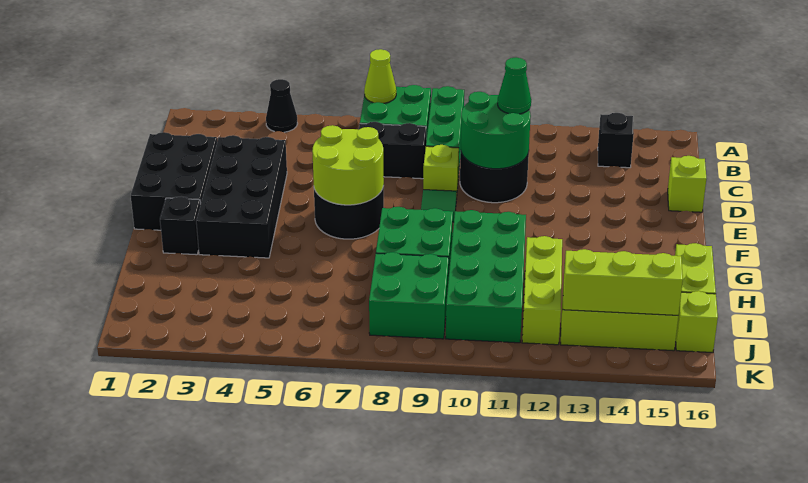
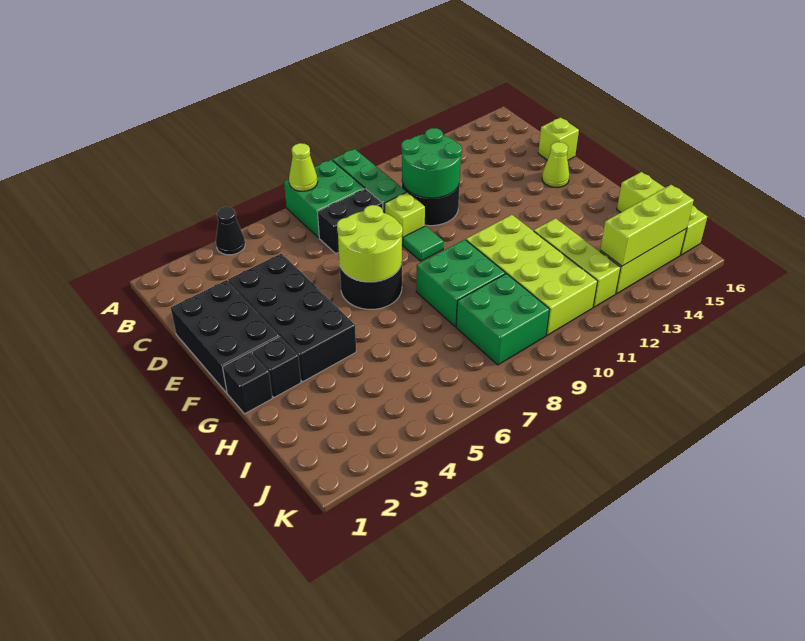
black brick B14 level 1 -> black brick G1 level 1
green cone C11 level 3 -> none
none -> lime cone E15 level 1
green brick G10:J11 level 1 -> lime brick G10:J11 level 1

